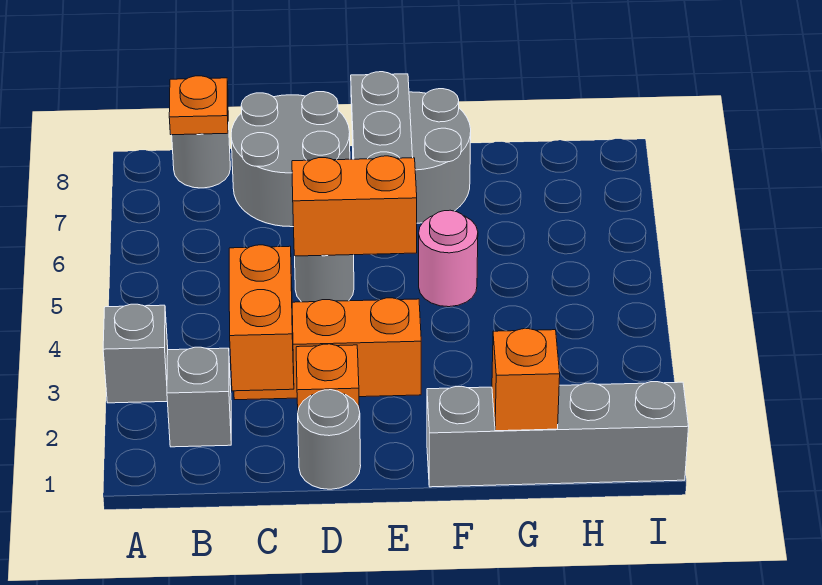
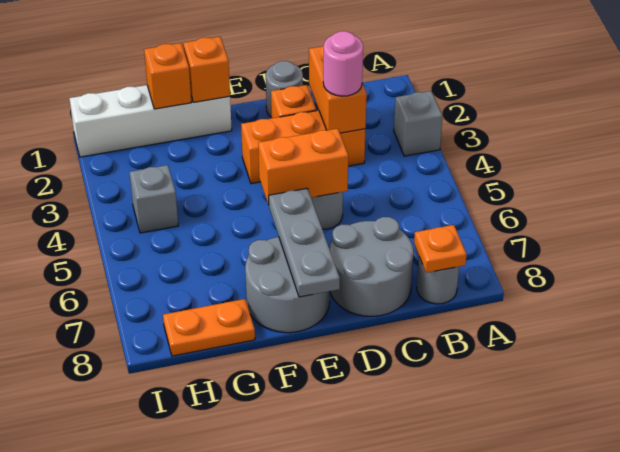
grey brick B2 level 1 -> grey brick H4 level 1
grey brick F1:I1 level 1 -> white brick F1:I1 level 1
none -> orange brick F1 level 2
pink round brick F5 level 1 -> pink round brick C3 level 3
none -> orange plate G8:H8 level 1

